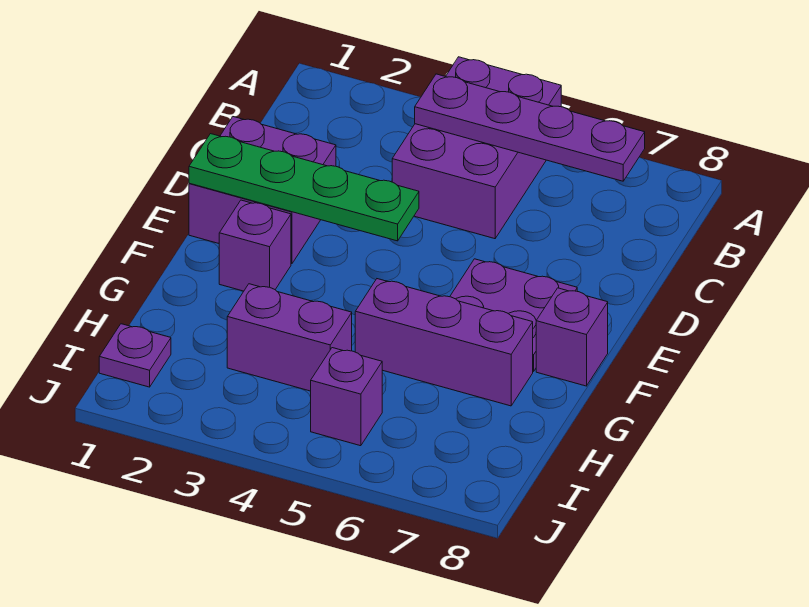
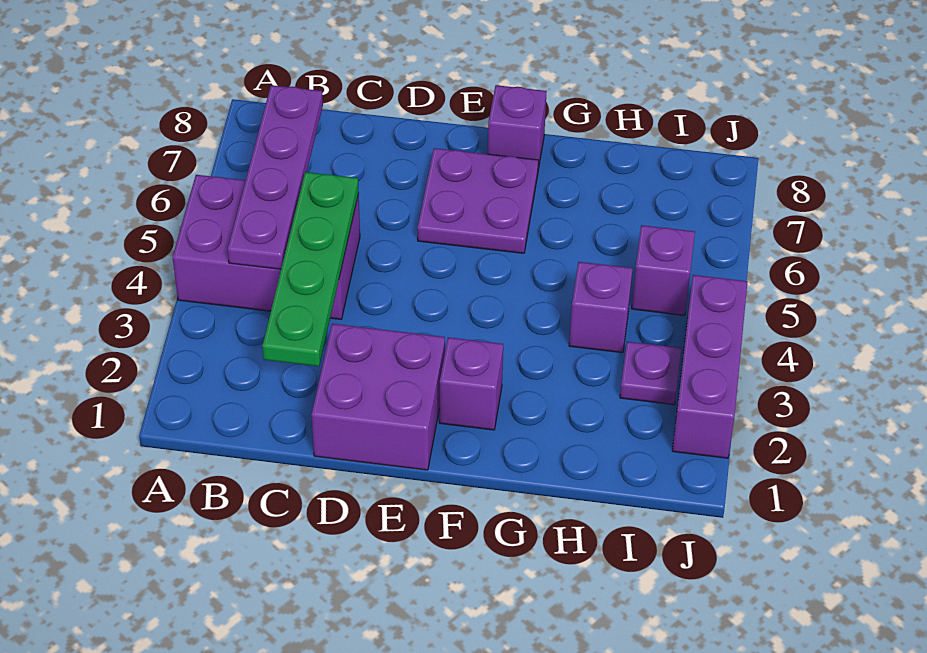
green plate E1:E4 level 2 -> green plate C2:C5 level 2
purple brick G5:G7 level 1 -> purple brick J2:J4 level 1
purple brick H3:H4 level 1 -> purple brick H4 level 1
purple plate I1 level 1 -> purple plate I3 level 1

